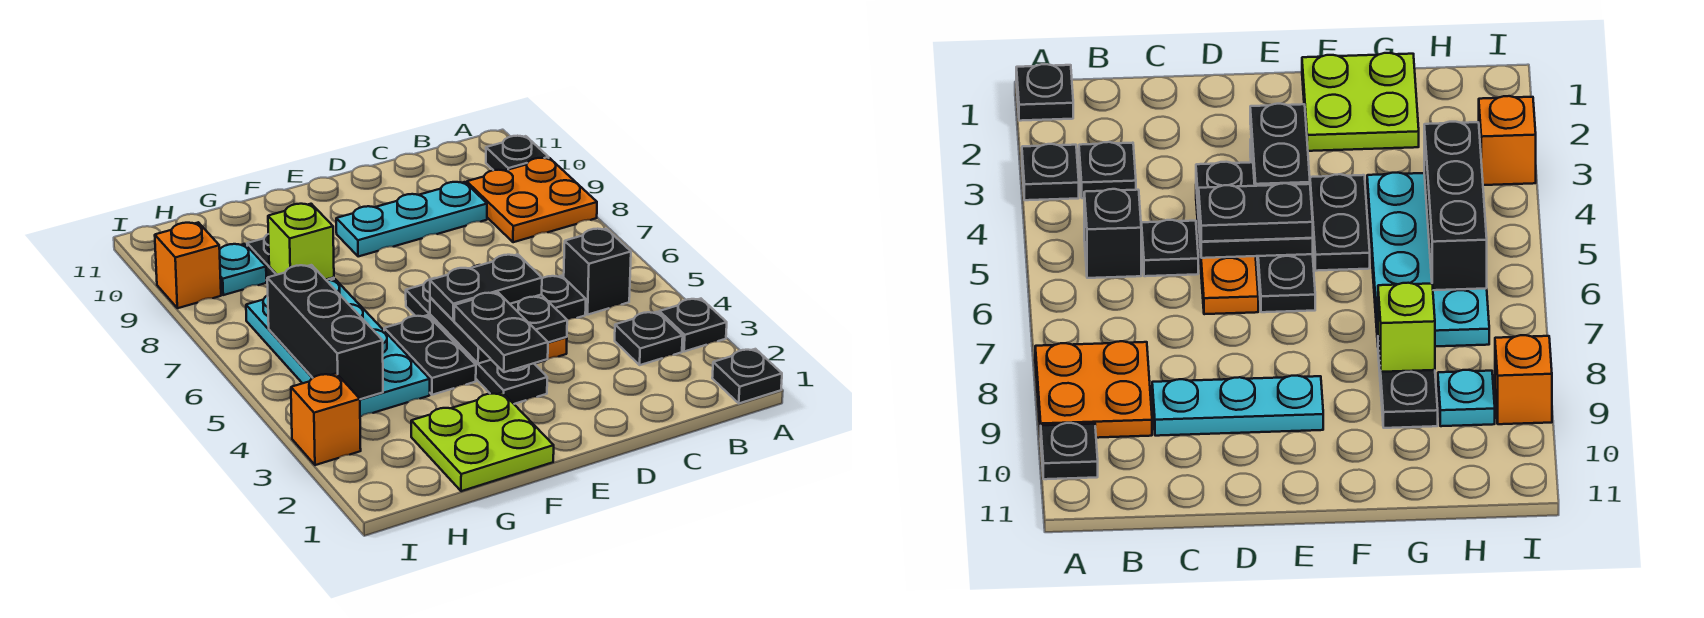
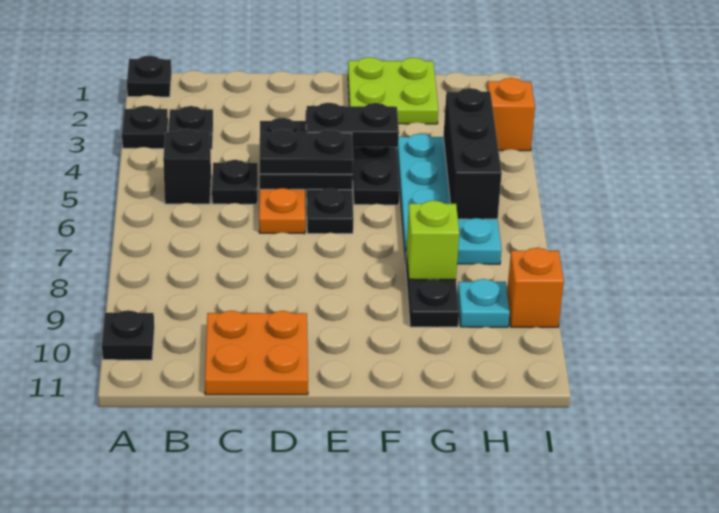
orange plate A8:B9 level 1 -> orange plate C10:D11 level 1
cyan plate C9:E9 level 1 -> none
black plate E3:E4 level 3 -> black plate E4:F4 level 3

